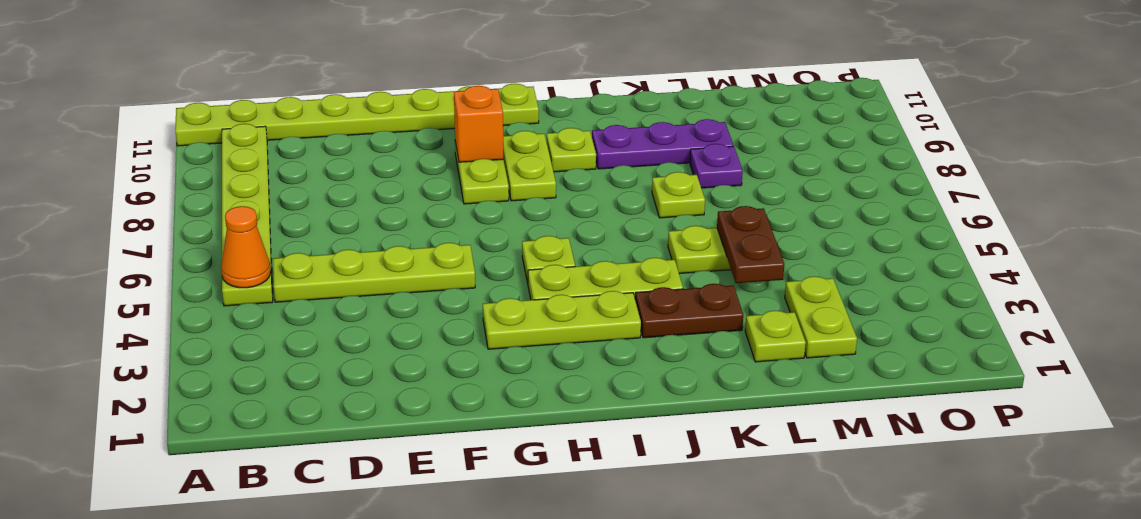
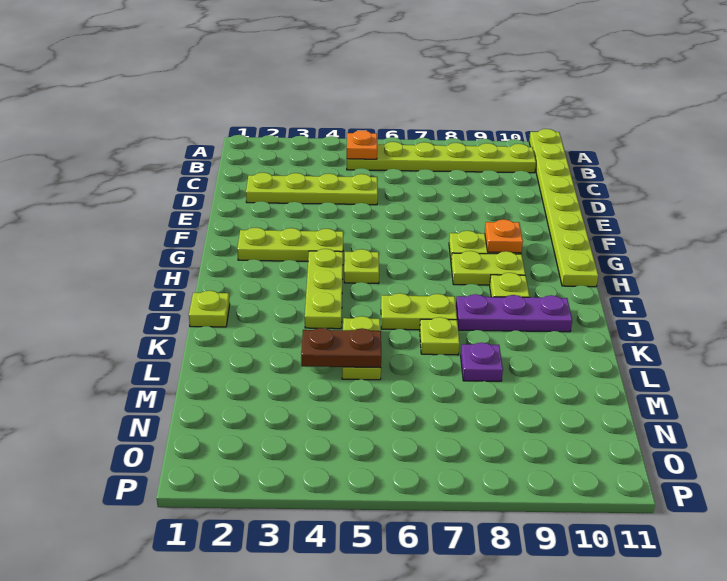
orange cone B5 level 2 -> orange plate B5 level 2
lime plate C5:F5 level 1 -> lime plate D2:D5 level 1
lime plate G3:I3 level 1 -> lime plate G2:G4 level 1
orange brick G9 level 2 -> orange plate G9 level 2
brown plate J3:K3 level 1 -> none
purple plate J9:L9 level 1 -> purple plate J8:J10 level 1
lime plate L2 level 1 -> lime plate J1 level 1
lime plate M2:M3 level 1 -> lime plate J6:J7 level 1

